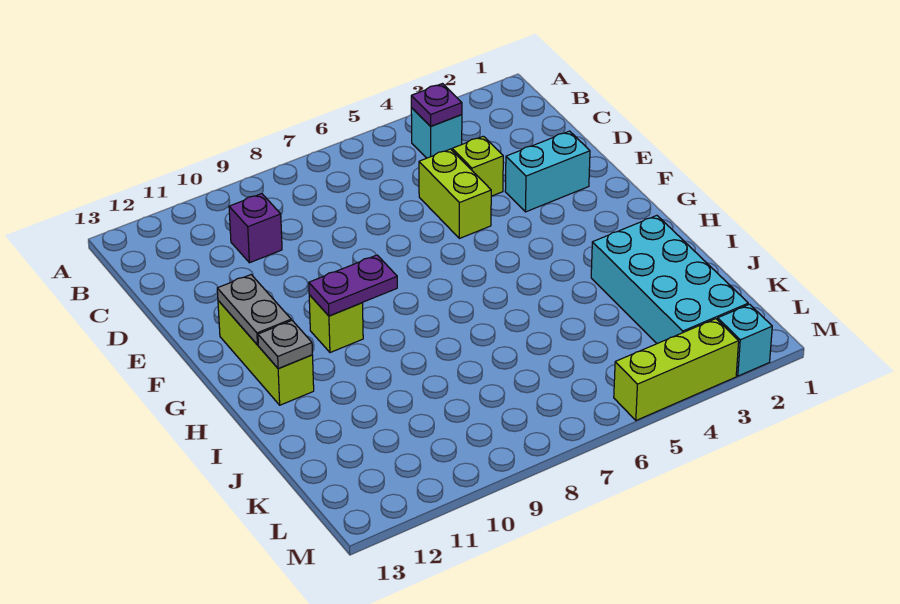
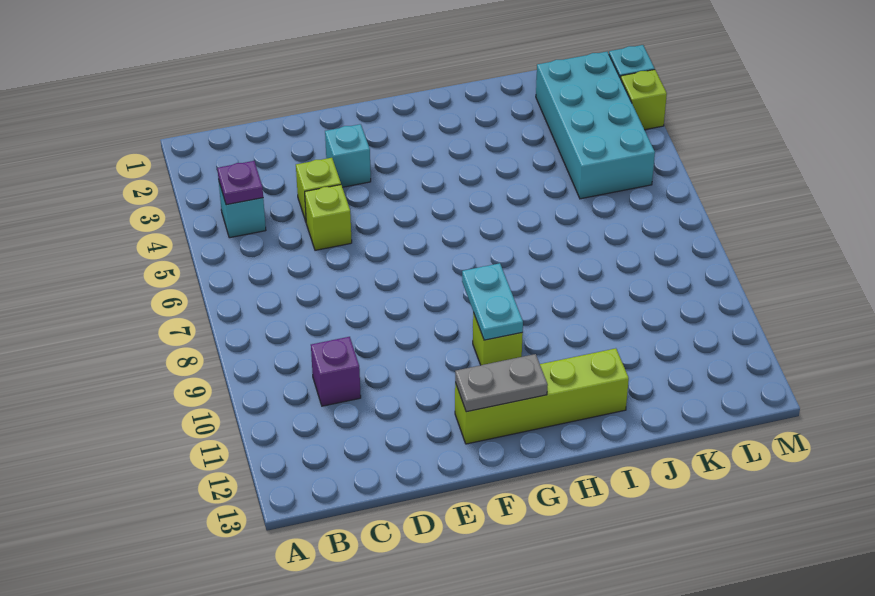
lime brick D5:E5 level 1 -> lime brick D5 level 1
cyan brick E2:E3 level 1 -> cyan brick E3 level 1
lime brick F12:H12 level 1 -> lime brick F12:I12 level 1
purple plate G9:G10 level 2 -> cyan plate G9:G10 level 2
grey plate H12 level 2 -> none
cyan brick I2:L3 level 1 -> cyan brick K2:L5 level 1
lime brick M3:M5 level 1 -> lime brick M3 level 1

